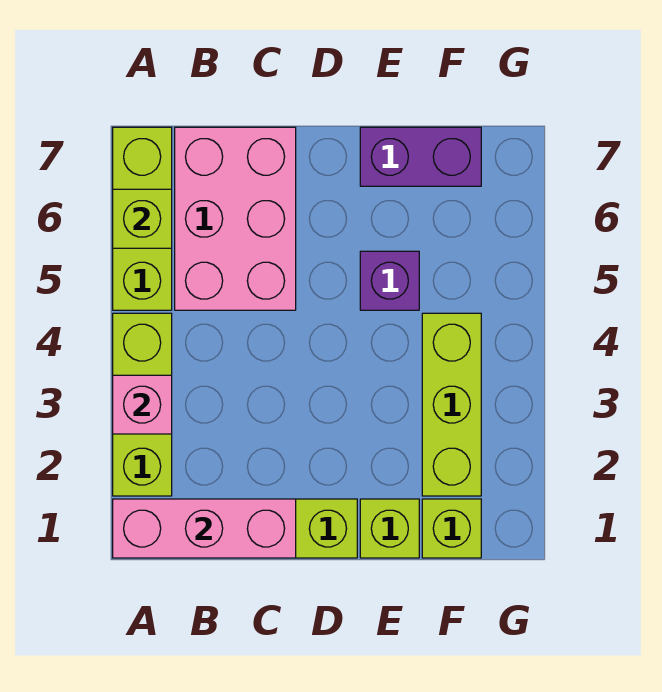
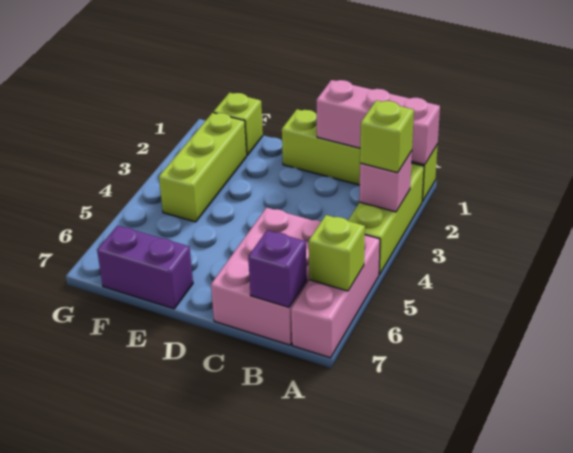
lime brick A5:A7 level 1 -> pink brick A5:A7 level 1
lime brick E1 level 1 -> lime brick A3 level 3
purple brick E5 level 1 -> purple brick B7 level 2

